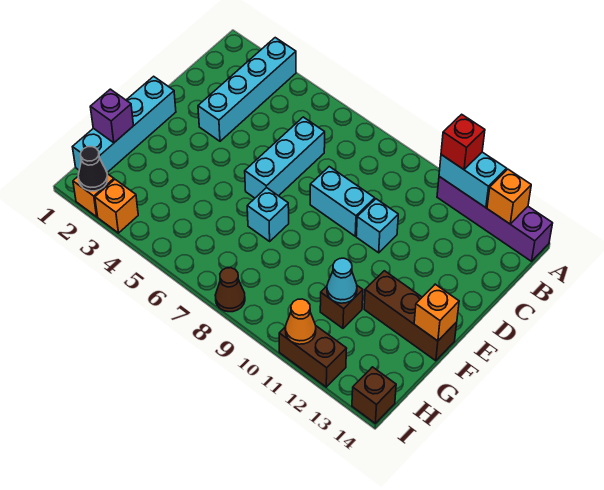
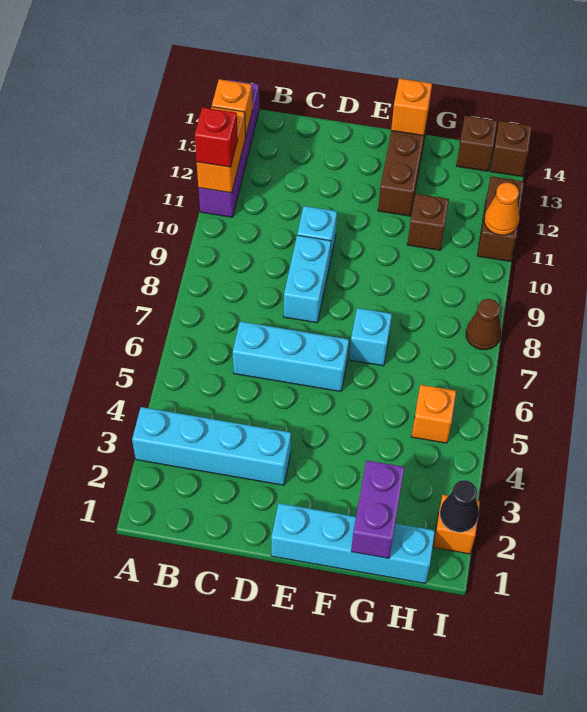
cyan brick A11:A12 level 2 -> orange brick A11:A12 level 2
purple brick G1 level 2 -> purple brick G1:G2 level 2
cyan cone G11 level 2 -> none
none -> brown brick H14 level 1
orange brick I3 level 1 -> orange brick H5 level 1

